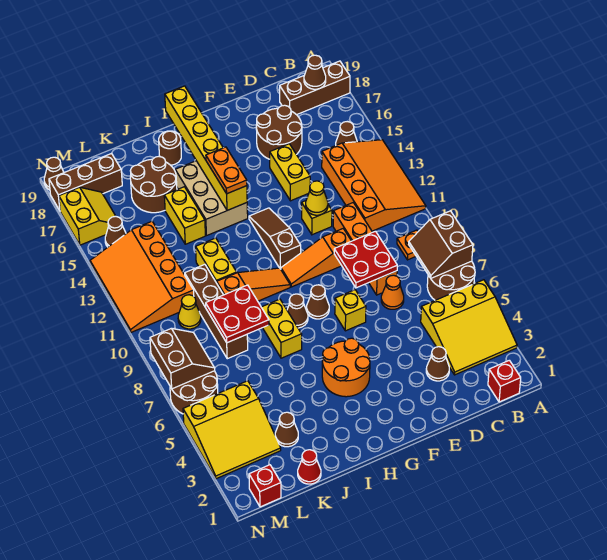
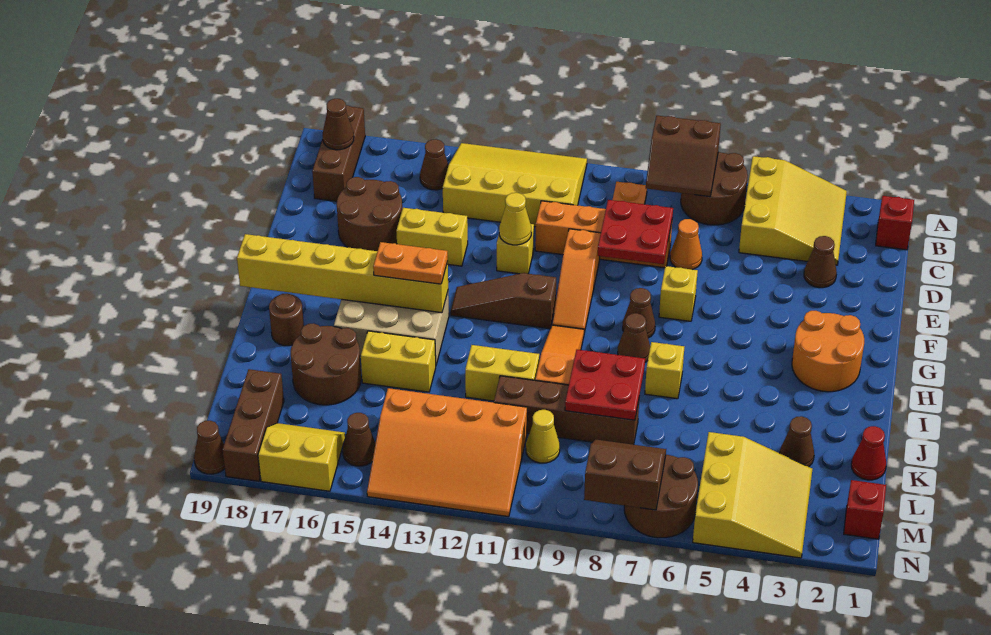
orange slope A11:C14 level 1 top C -> yellow slope A11:C14 level 1 top C
orange round brick G4:H5 level 1 -> orange round brick G2:H3 level 1
yellow brick I7:I8 level 1 -> yellow brick I7 level 1

